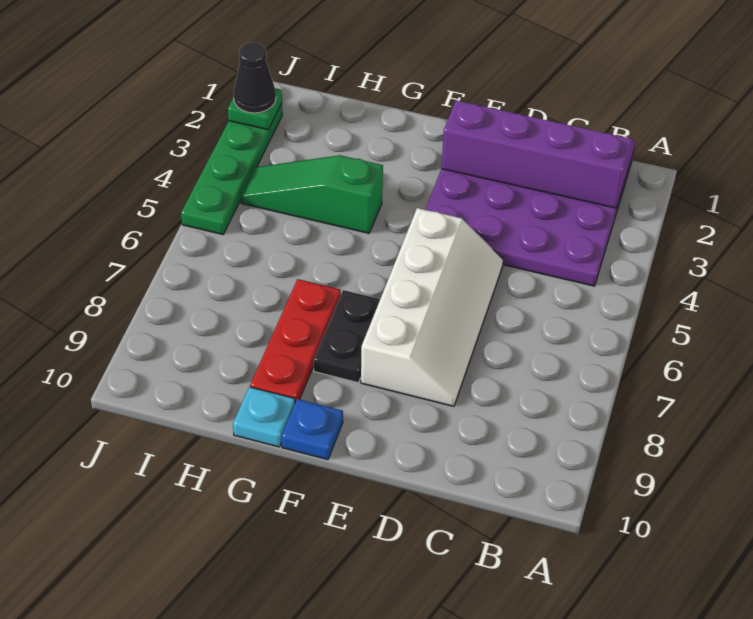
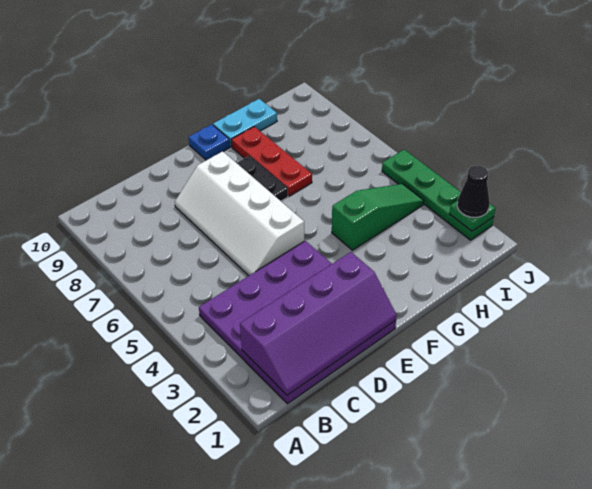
cyan plate G10 level 1 -> cyan plate G10:H10 level 1

